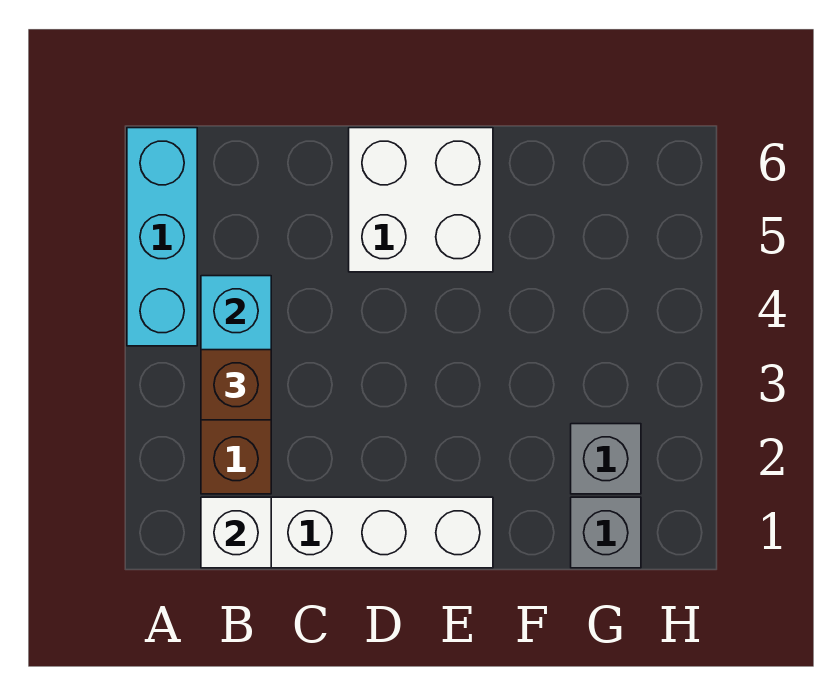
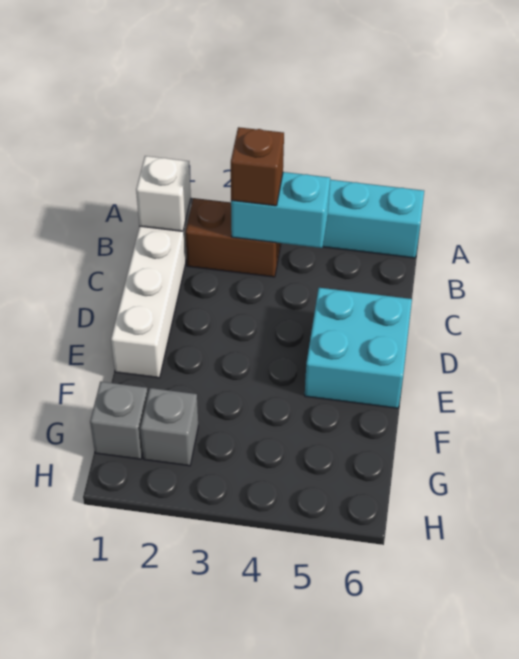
white brick D5:E6 level 1 -> cyan brick D5:E6 level 1

